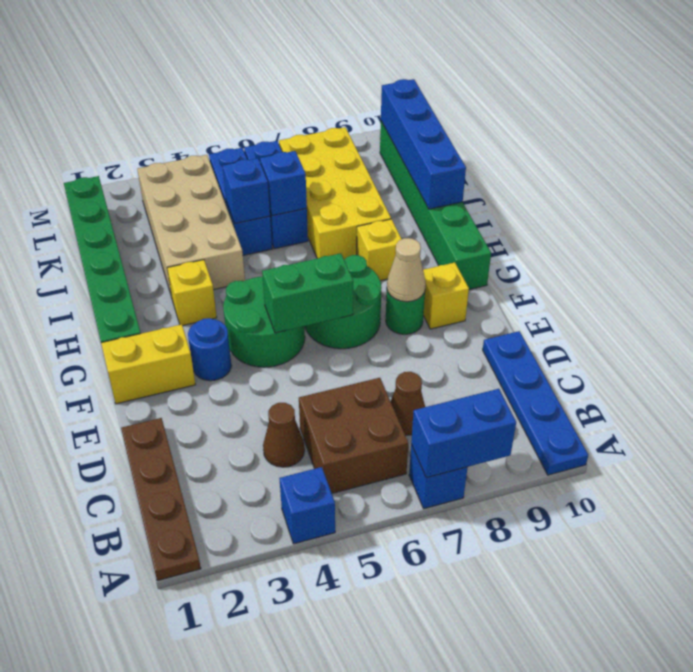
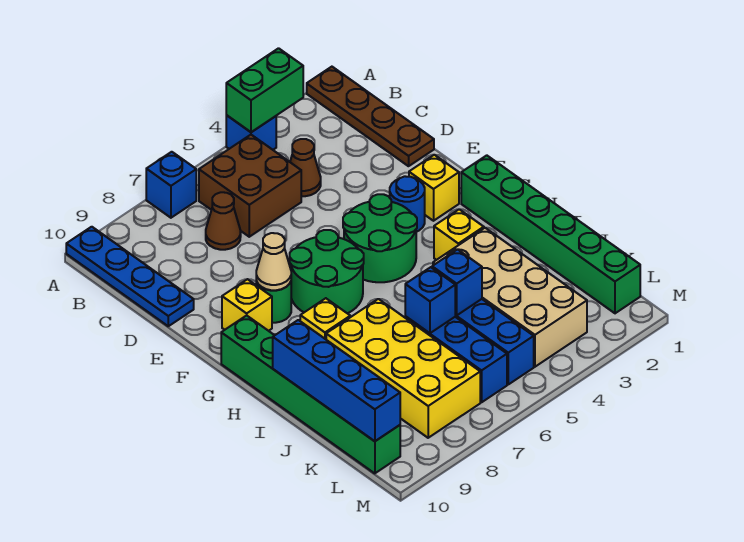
blue brick A7:A8 level 2 -> none
yellow brick F1:F2 level 1 -> yellow brick F2 level 1
green brick F5:F6 level 2 -> green brick A3:A4 level 2

